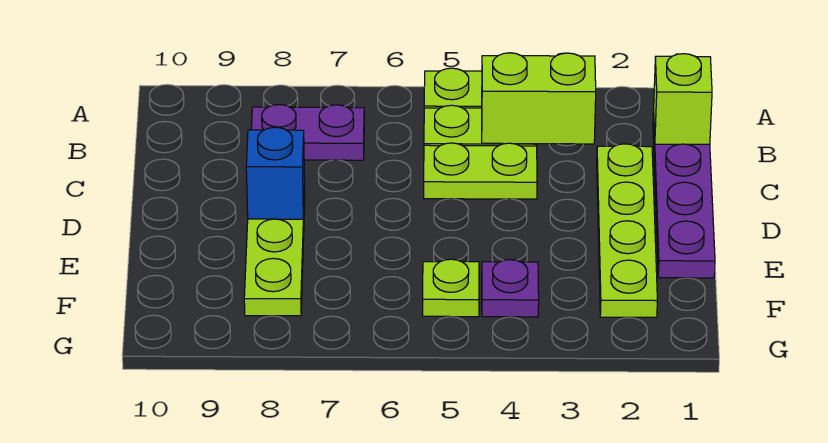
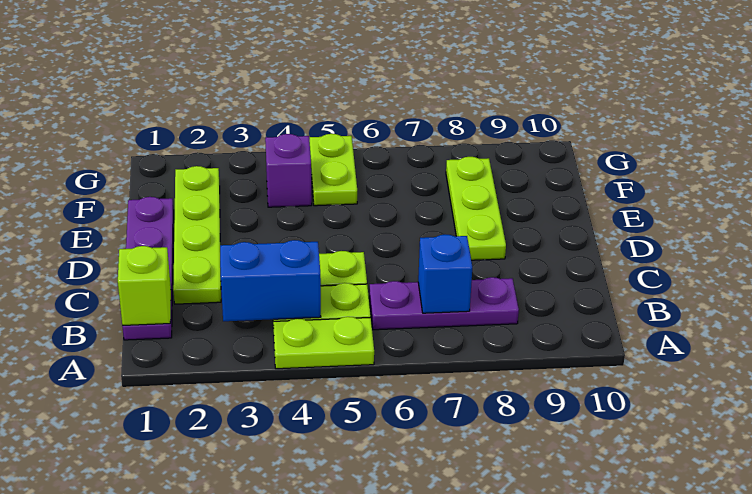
lime brick B3:B4 level 2 -> blue brick B3:B4 level 2
purple plate B7:B8 level 1 -> purple plate B6:B8 level 1
blue brick D8 level 2 -> blue brick B7 level 2
purple plate F4 level 1 -> purple brick F4 level 1
lime plate F5 level 1 -> lime plate F5:G5 level 1

